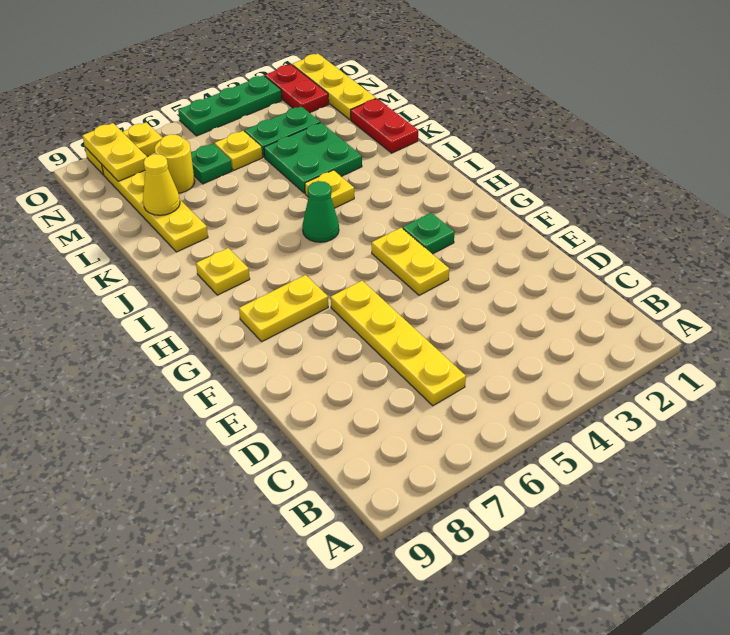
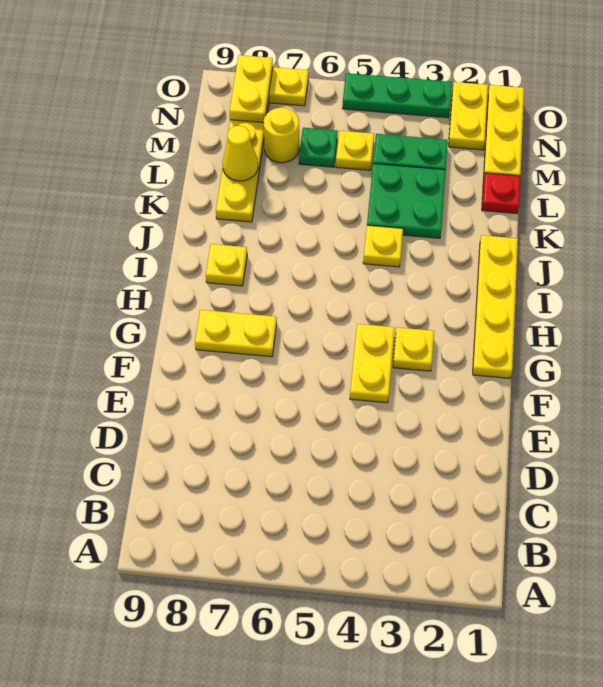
yellow plate C6:F6 level 1 -> yellow plate G1:J1 level 1
green plate G3 level 1 -> yellow plate G3 level 1
green cone I5 level 1 -> none
red plate K1:L1 level 1 -> red plate L1 level 1
red plate N2:O2 level 1 -> yellow plate N2:O2 level 1

